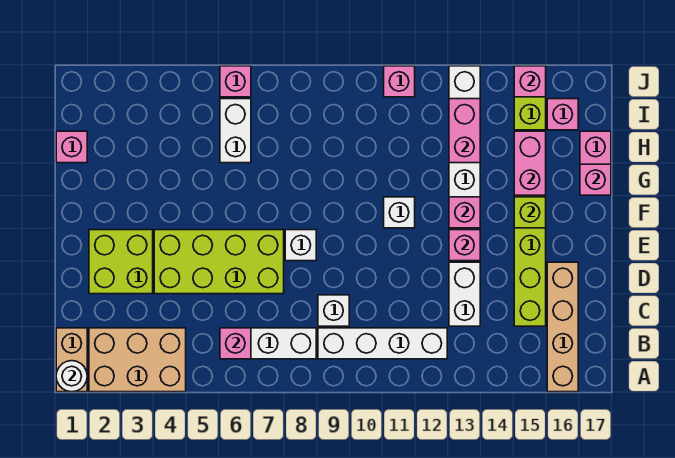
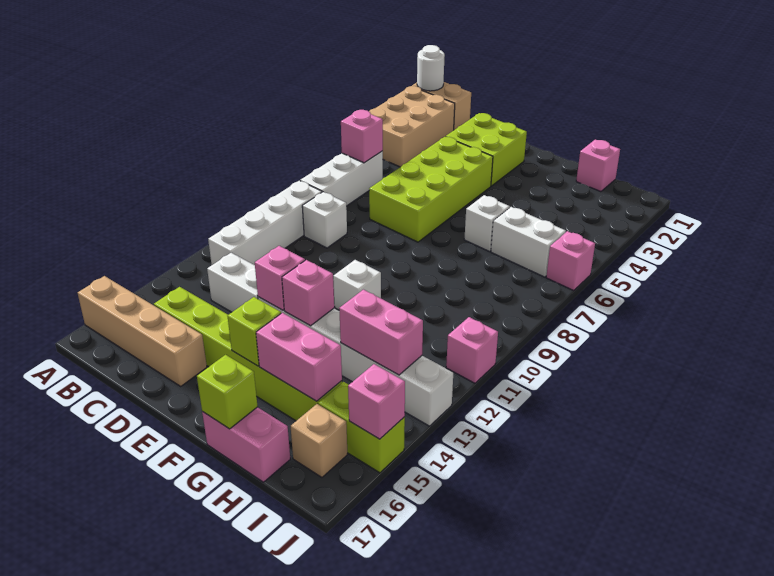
white brick E8 level 1 -> white brick G6 level 1
pink brick G17 level 2 -> lime brick G17 level 2
pink brick I16 level 1 -> tan brick I16 level 1

